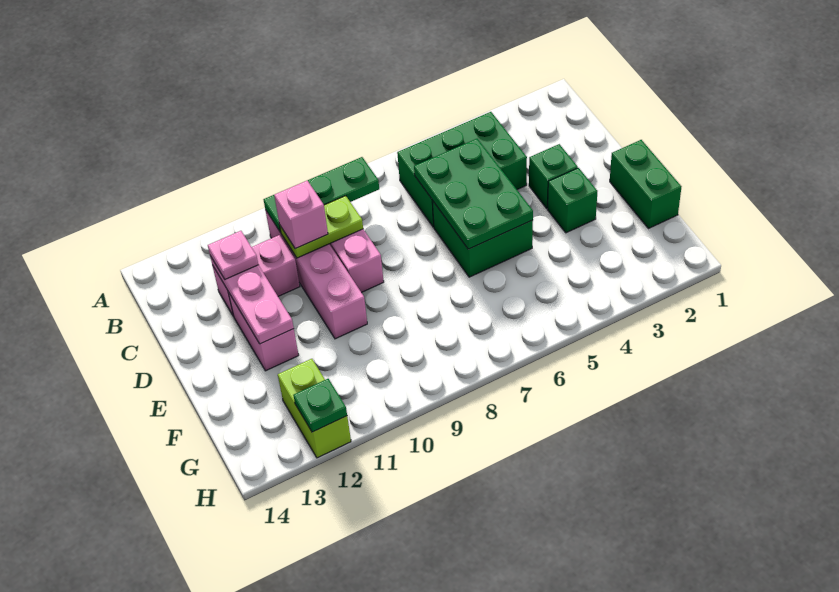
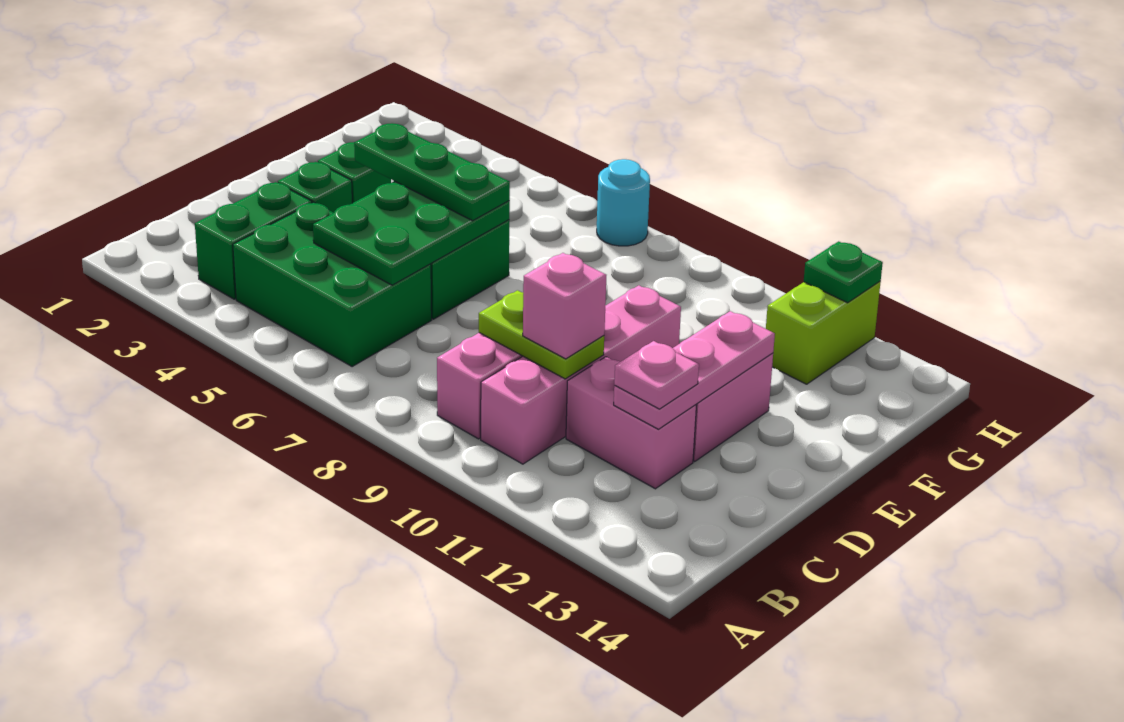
green plate B8:B10 level 2 -> green plate E4:E6 level 3
green brick E1:F1 level 1 -> green brick B3:C3 level 1
none -> cyan round brick H7 level 1

